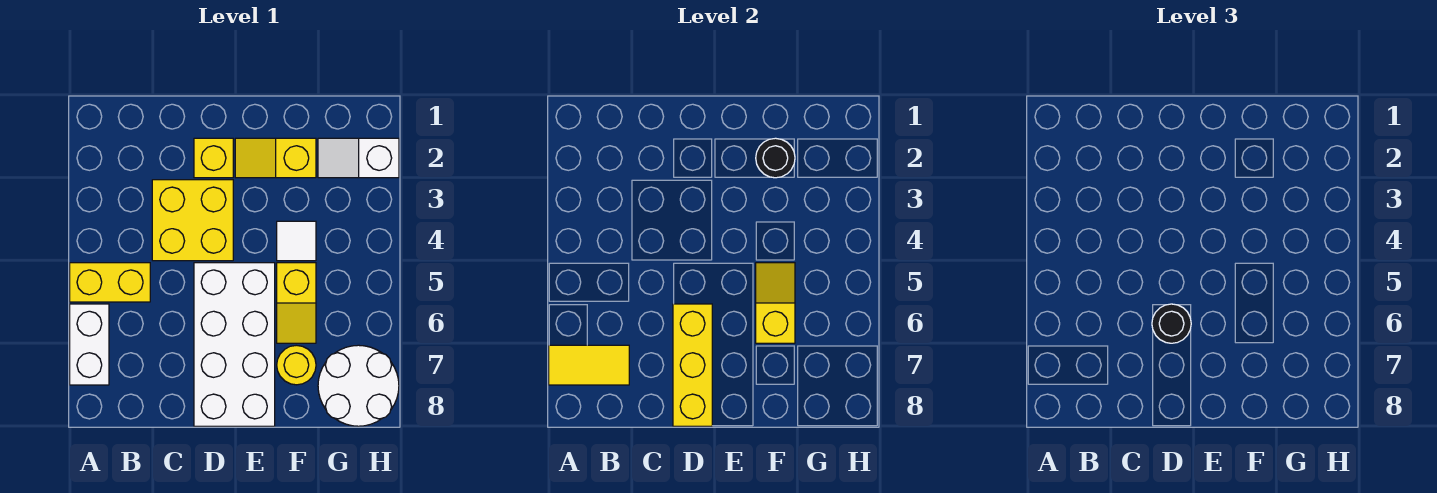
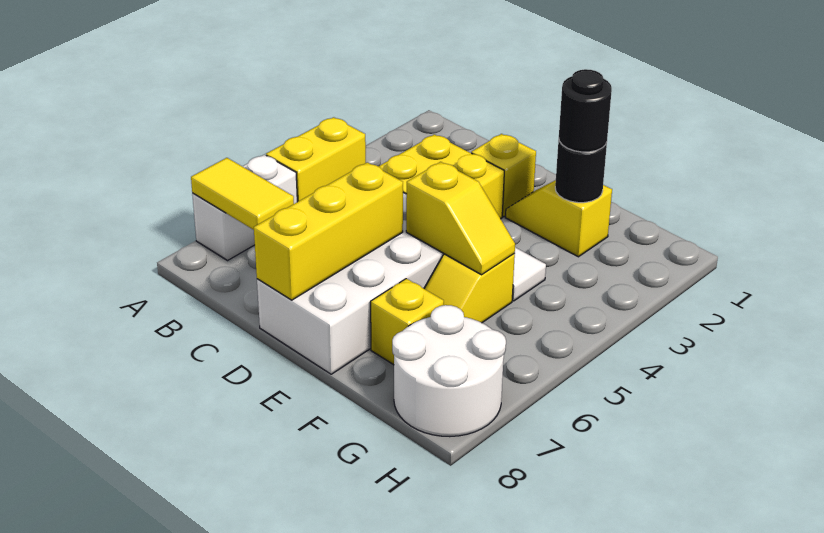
yellow brick A5:B5 level 1 -> yellow brick A4:A5 level 1
black round brick D6 level 3 -> black round brick F2 level 3
yellow slope F5:F6 level 2 top 6 -> yellow slope E5:F5 level 2 top E
yellow round brick F7 level 1 -> yellow brick F7 level 1
white slope G2:H2 level 1 top H -> none

